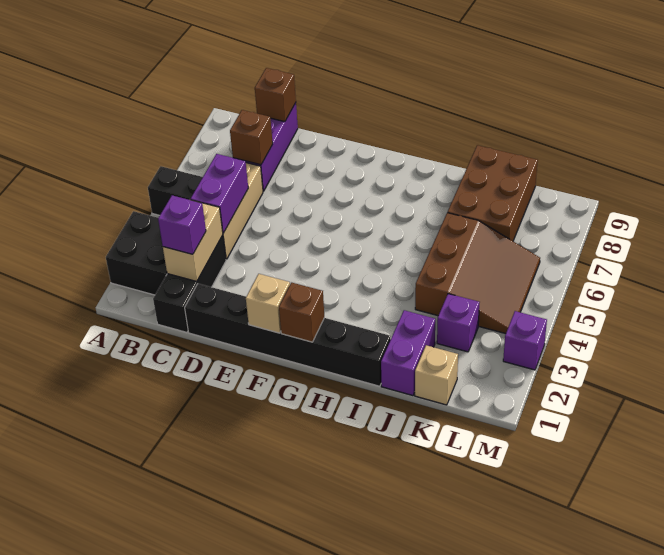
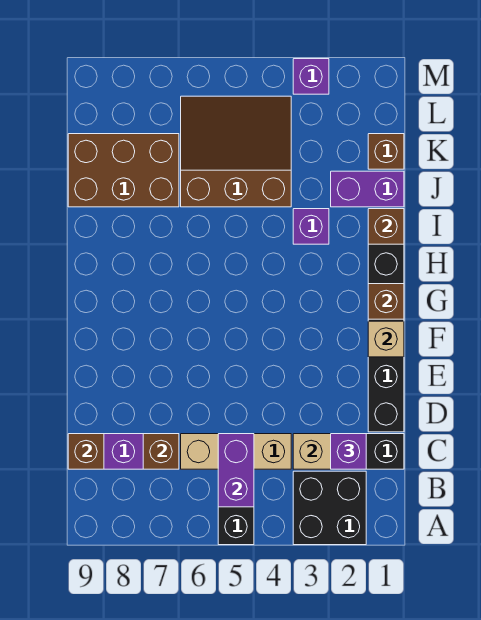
purple brick C4:C5 level 2 -> purple brick B5:C5 level 2
none -> brown brick I1 level 2
tan brick K1 level 1 -> brown brick K1 level 1
purple brick K3 level 1 -> purple brick I3 level 1

